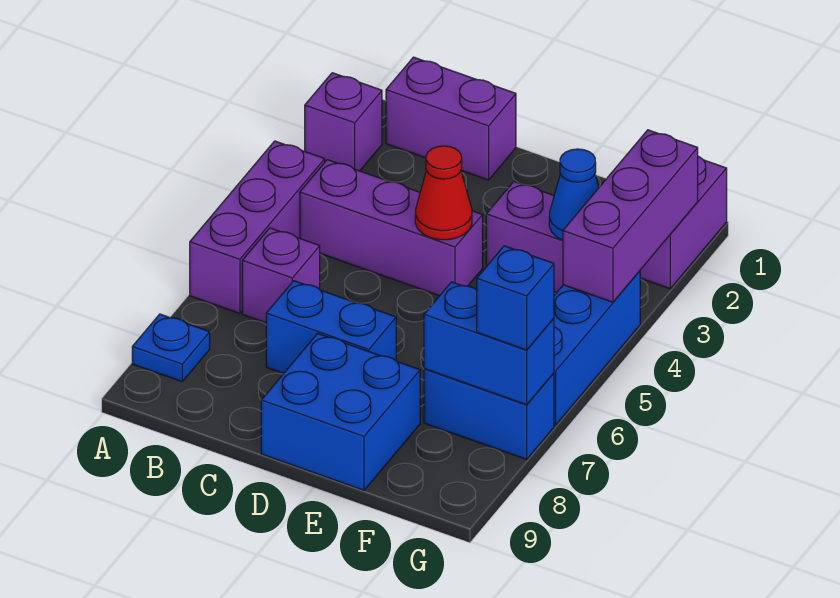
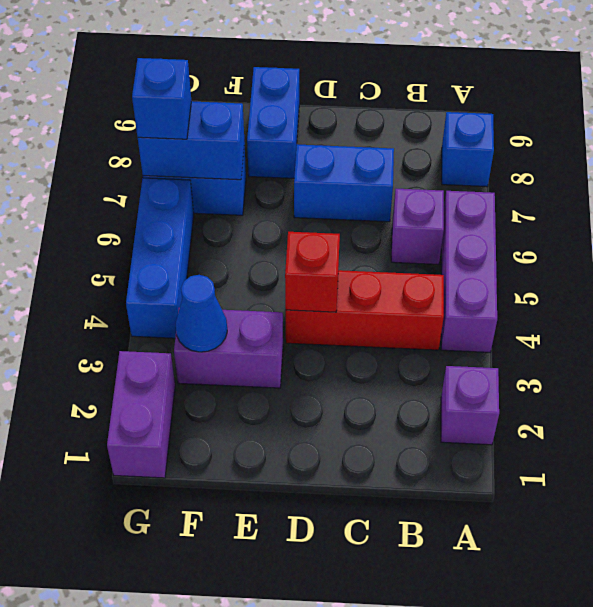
blue plate A8 level 1 -> blue brick A8 level 1
purple brick B1:C1 level 1 -> none
purple brick B4:D4 level 1 -> red brick B4:D4 level 1
red cone D4 level 2 -> red brick D4 level 2
blue brick D8:E9 level 1 -> blue brick E8:E9 level 1
purple brick G2:G4 level 2 -> none

